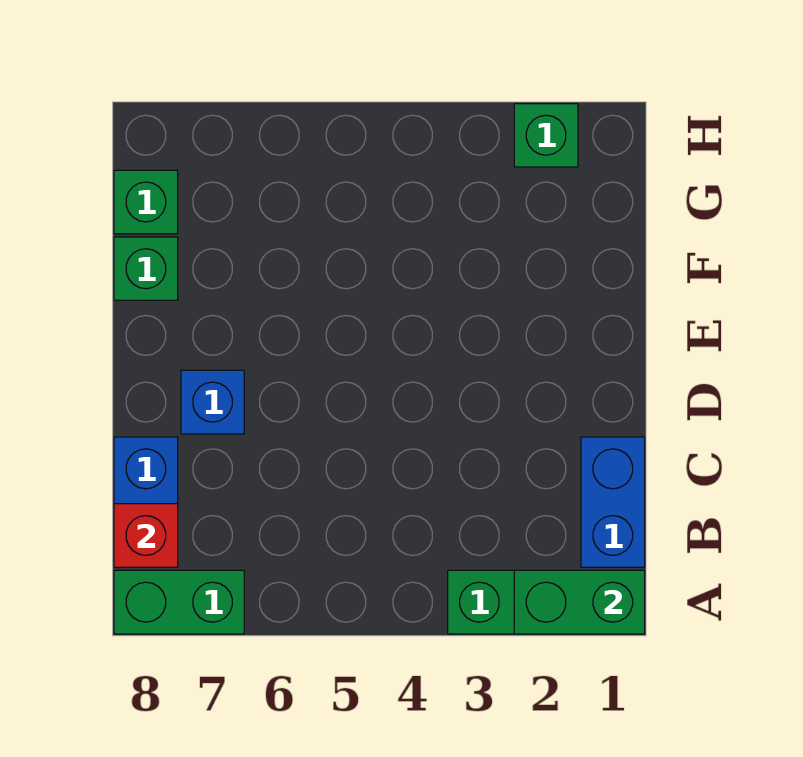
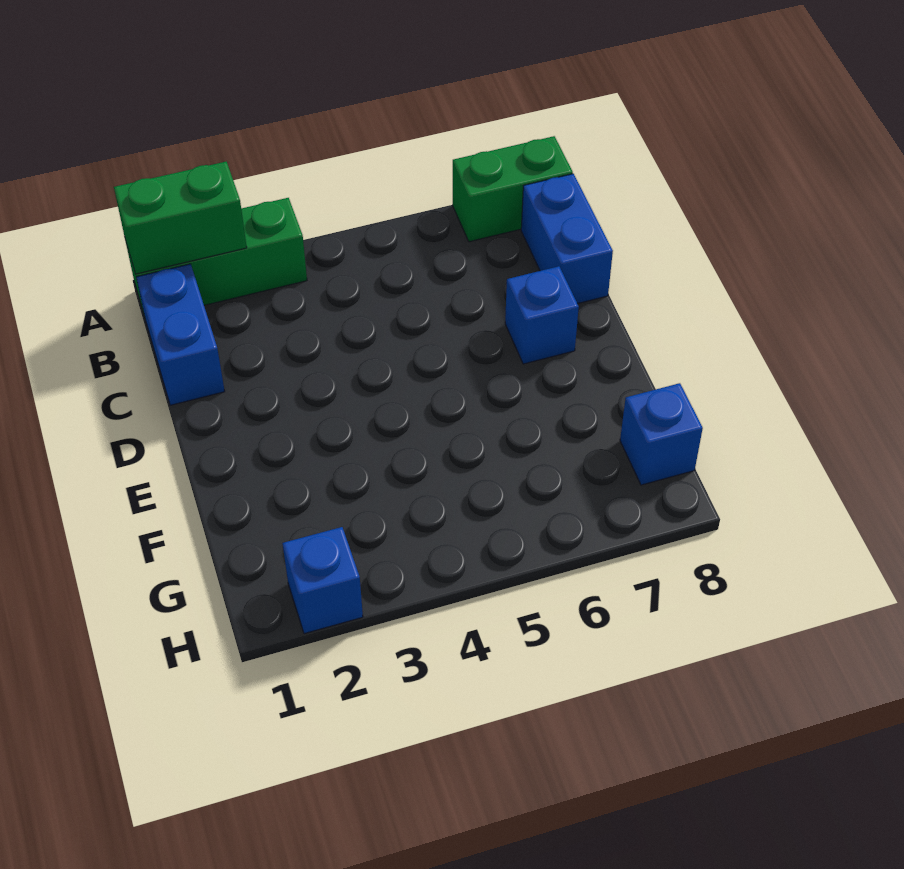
red brick B8 level 2 -> none
green brick F8 level 1 -> none
green brick G8 level 1 -> blue brick G8 level 1
green brick H2 level 1 -> blue brick H2 level 1

